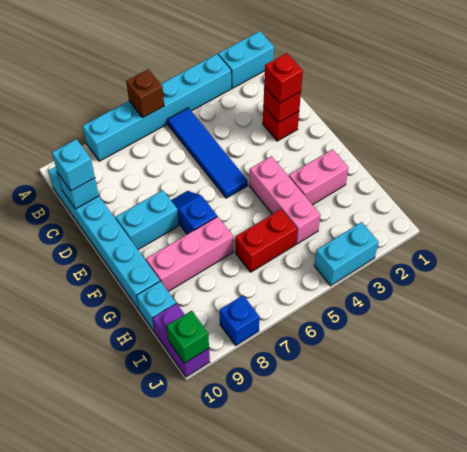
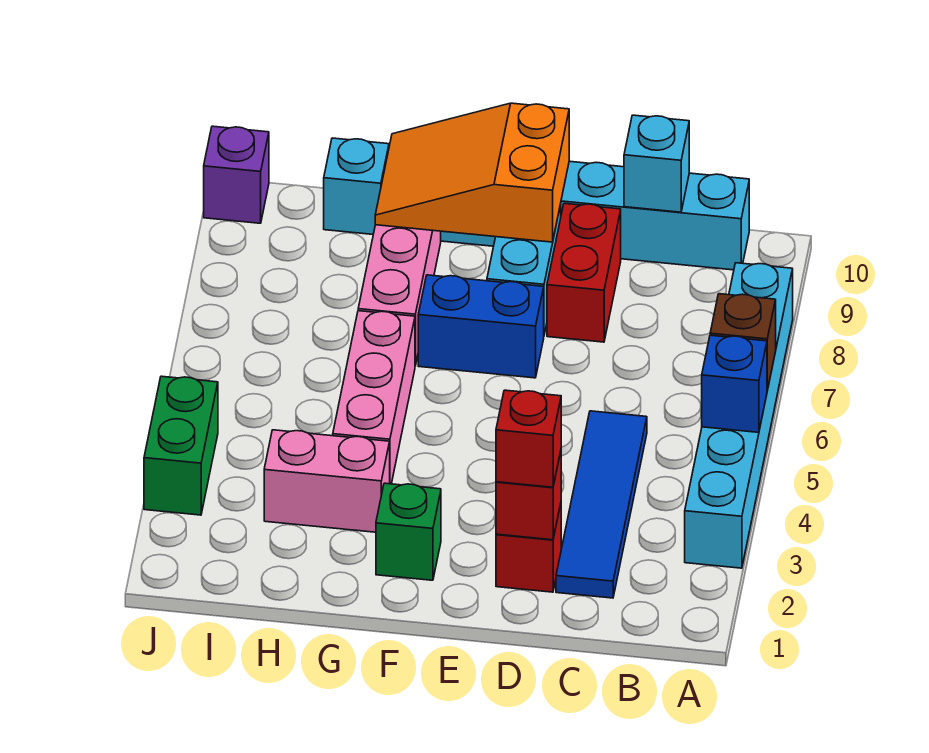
cyan brick A1:A2 level 1 -> none
blue tile B5:E5 level 1 -> blue tile C2:C5 level 1
cyan brick C10 level 3 -> none
blue slope E7:F7 level 1 top F -> blue brick E7:F7 level 1
none -> orange slope E9:G10 level 2 top E
pink brick F4:H4 level 1 -> pink brick G4:G6 level 1
pink brick G2:G3 level 1 -> pink brick G3:H3 level 1
red brick H5:H6 level 1 -> red brick D8:D9 level 1
purple brick I10:J10 level 1 -> purple brick J10 level 1
cyan brick J3:J4 level 1 -> green brick J3:J4 level 1
blue brick J8 level 1 -> blue brick A5 level 2
green brick J10 level 2 -> green brick F2 level 1

